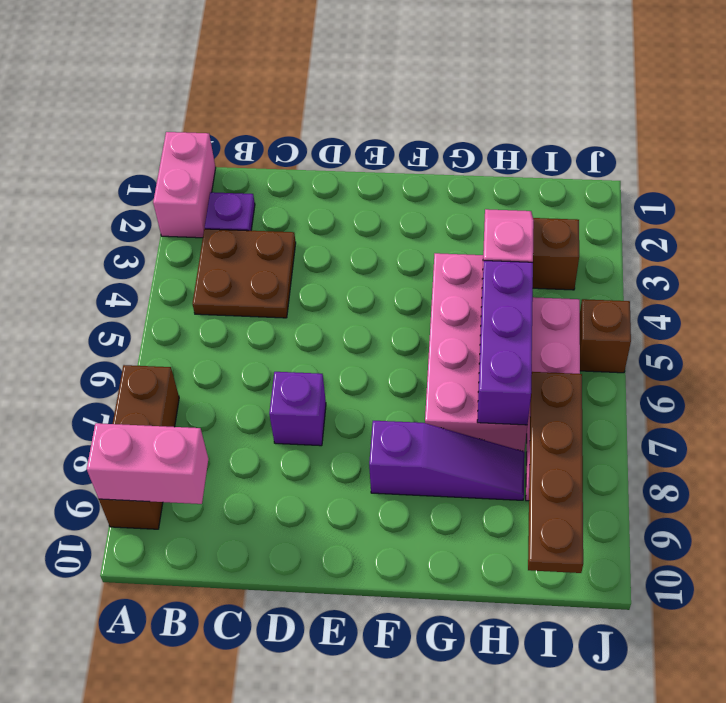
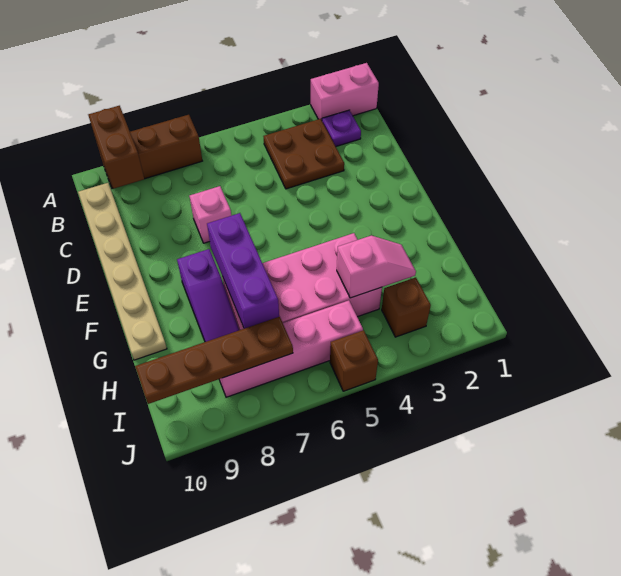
pink brick A9:B9 level 2 -> brown brick A9:B9 level 2
none -> tan plate B10:G10 level 1
purple brick D7 level 1 -> pink brick D7 level 1
purple brick H5:H7 level 2 -> purple brick F7:H7 level 2

